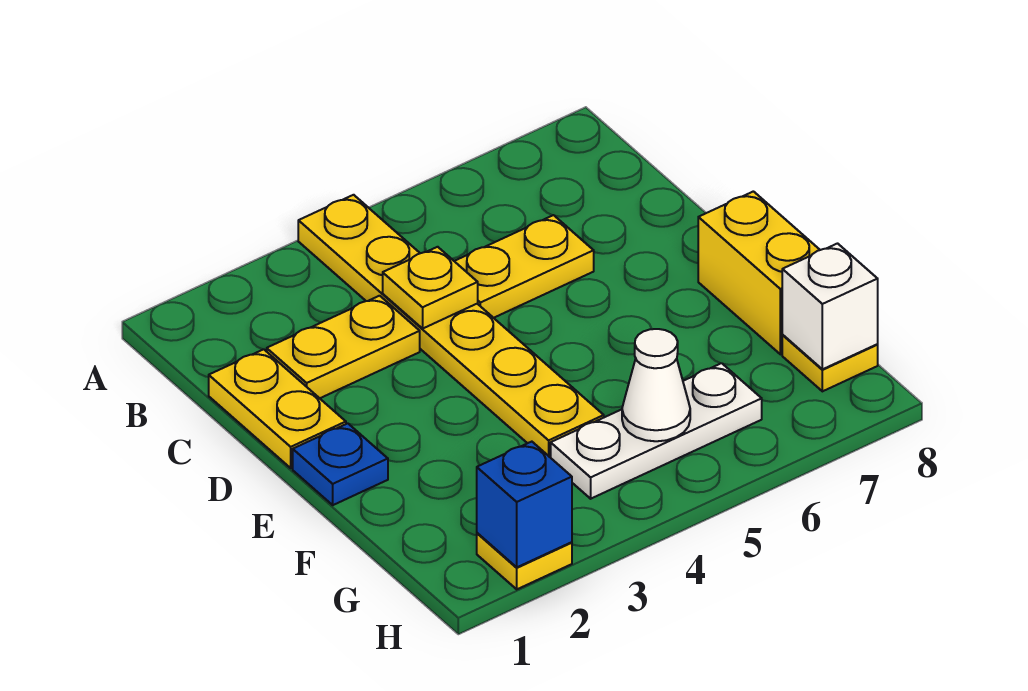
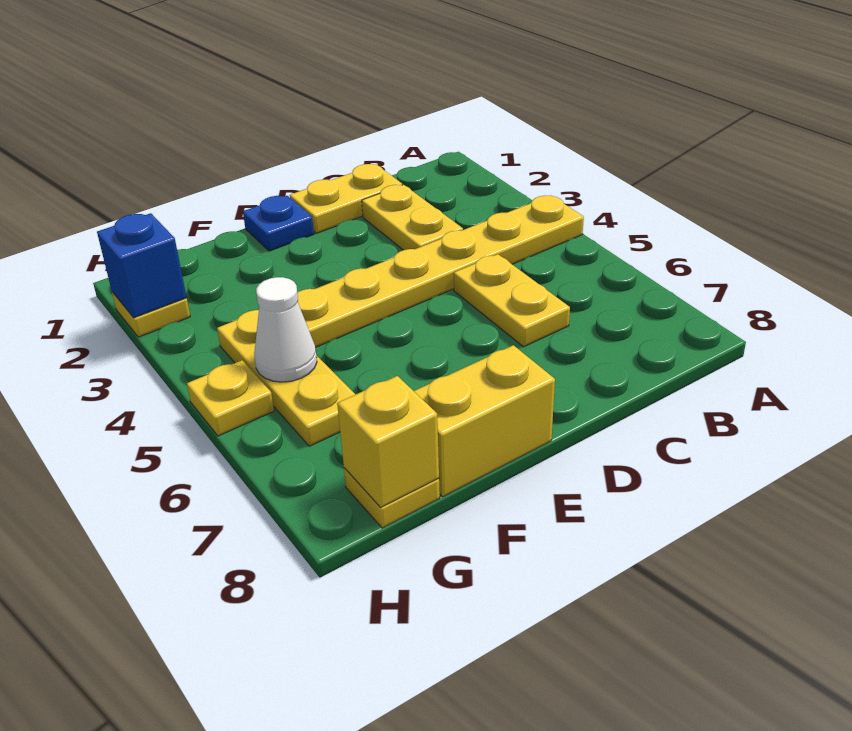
yellow plate C4 level 2 -> yellow plate H5 level 1
white plate G4:G6 level 1 -> yellow plate G4:G6 level 1
white brick G8 level 2 -> yellow brick G8 level 2

